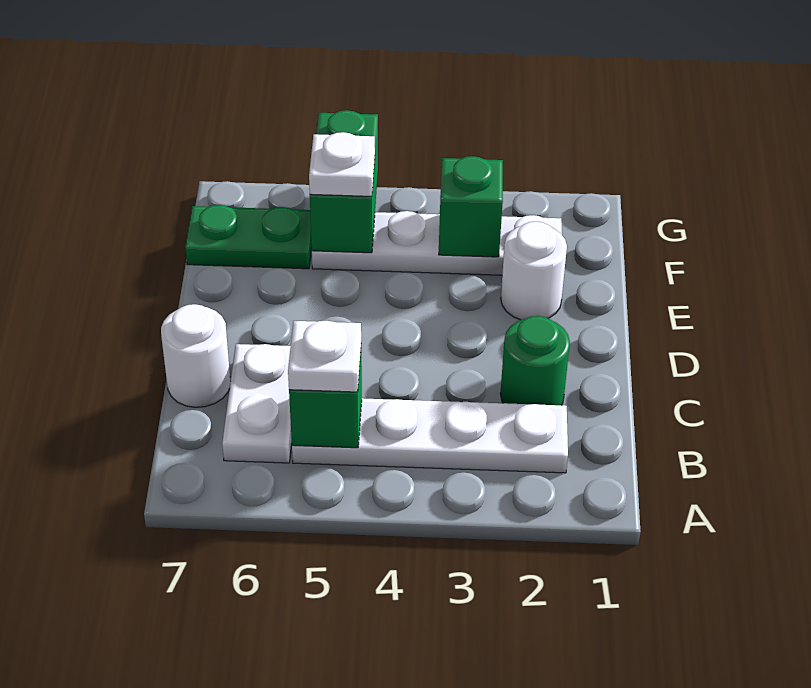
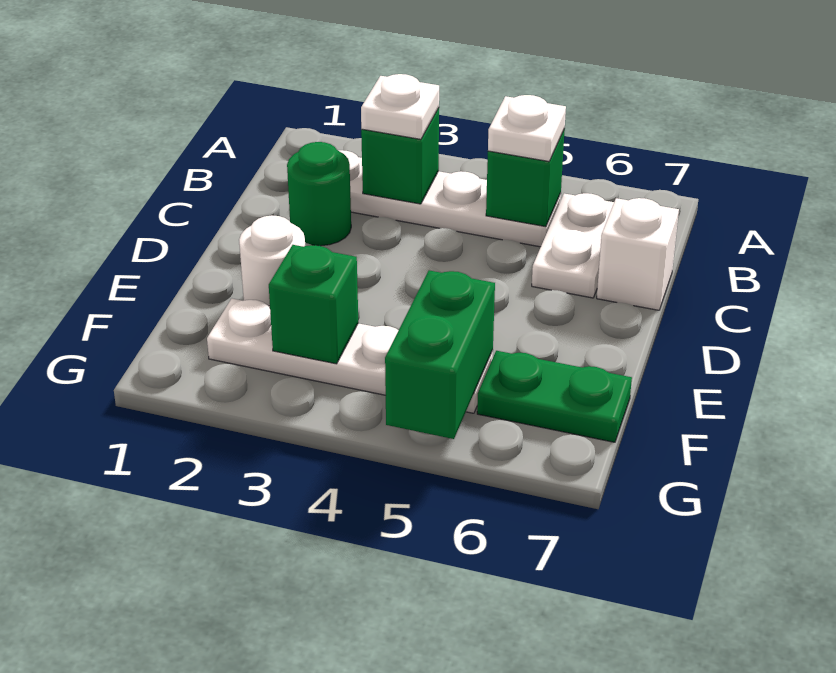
none -> green brick B3 level 2
white round brick C7 level 1 -> white brick C7 level 1
white plate F5 level 3 -> white plate B3 level 3

